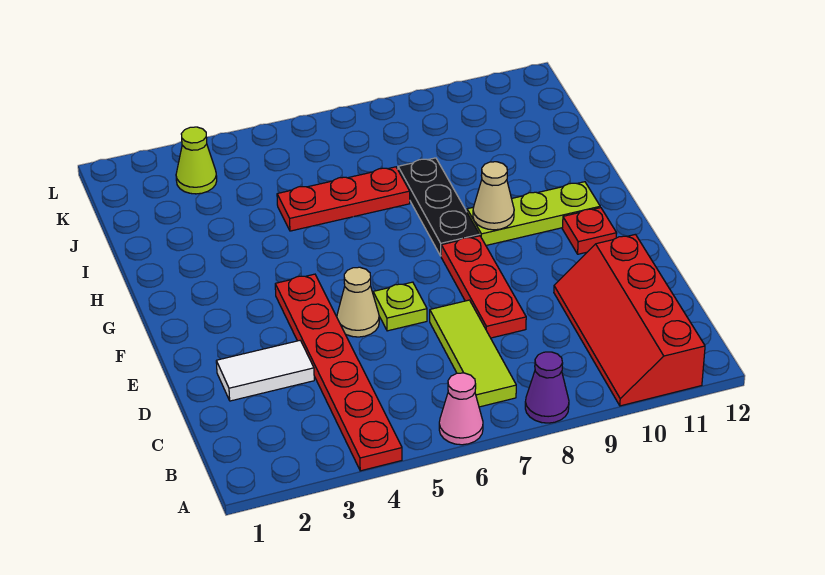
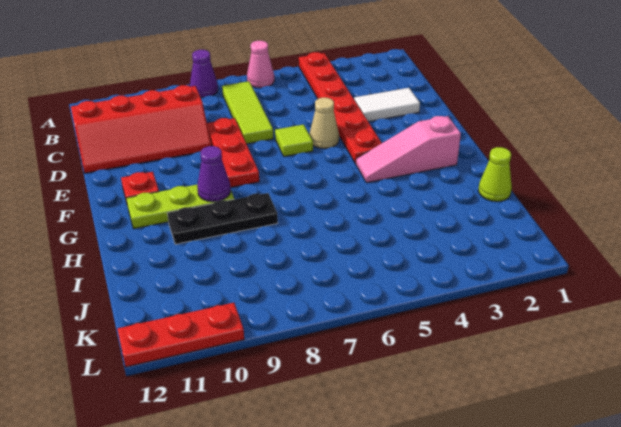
red slope A10:D11 level 1 top 11 -> red slope C9:D12 level 1 top C
lime plate E6 level 1 -> lime tile E6 level 1
none -> pink slope G2:G4 level 1 top 2
black plate G8:I8 level 1 -> black plate H8:H10 level 1
tan cone G9 level 2 -> purple cone G9 level 2
red plate I5:I7 level 1 -> red plate L10:L12 level 1
lime cone K3 level 1 -> lime cone I1 level 1

